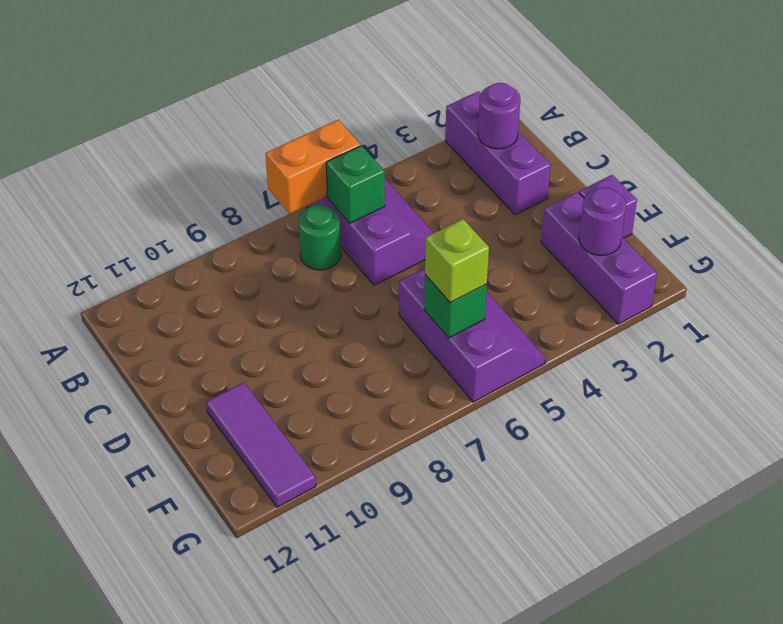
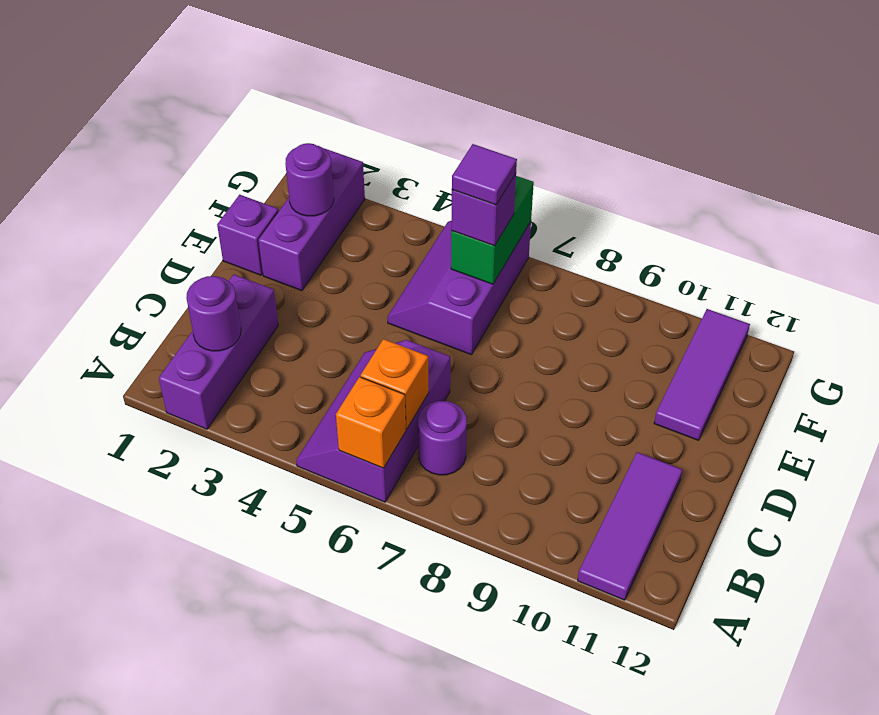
orange brick A6:A7 level 2 -> orange brick A6 level 2
none -> purple tile A11:C11 level 1
green brick B6 level 2 -> orange brick B6 level 2
green round brick B7 level 1 -> purple round brick B7 level 1
green brick F6 level 2 -> green brick F6:G6 level 2
lime brick F6 level 3 -> purple brick F6 level 3
none -> purple tile F6 level 4

